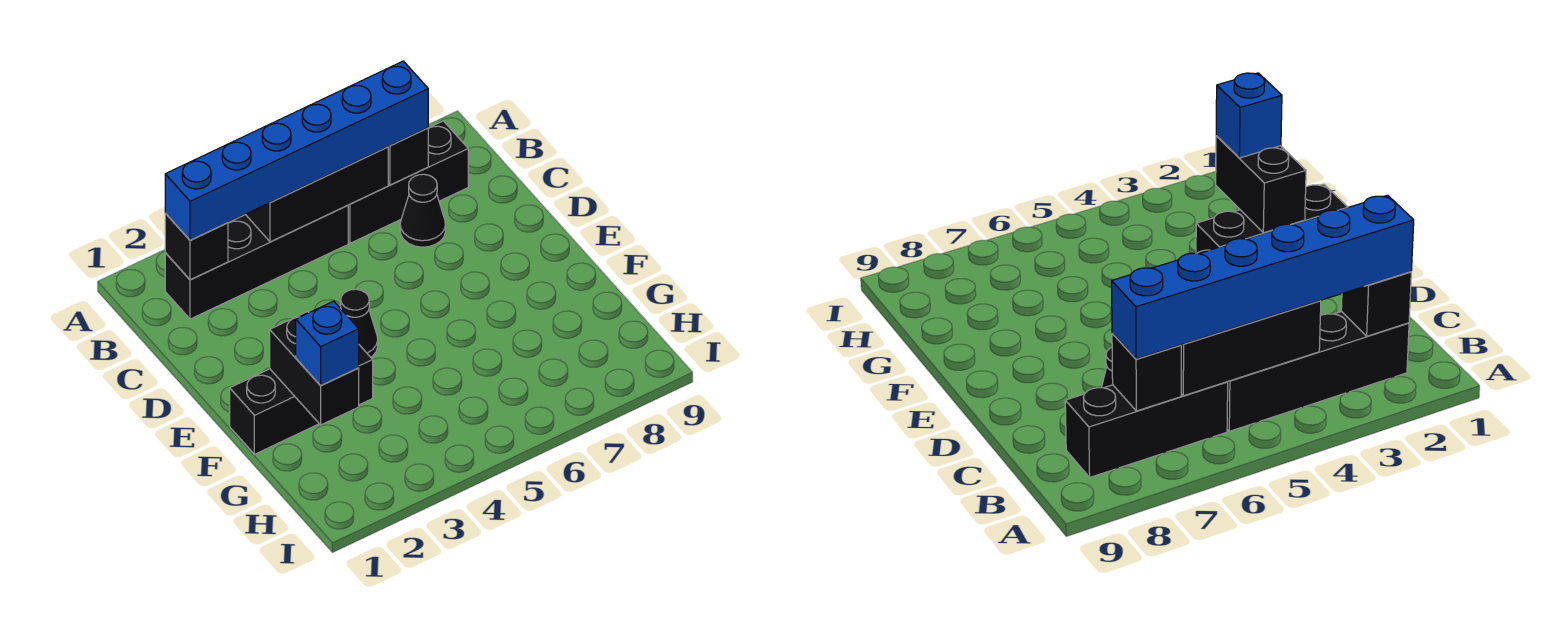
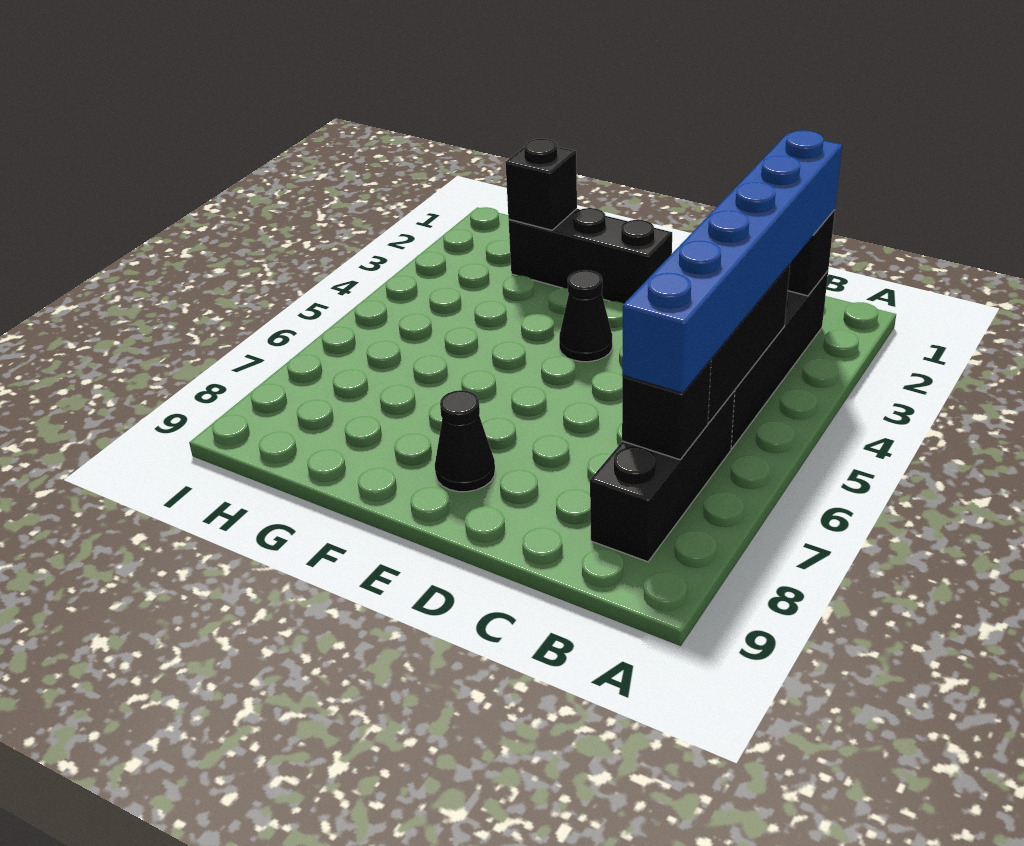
black cone C7 level 1 -> black cone E8 level 1
black brick F1:F3 level 1 -> black brick E2:G2 level 1
black brick F2:G2 level 2 -> black brick G2 level 2
blue brick G2 level 3 -> none

